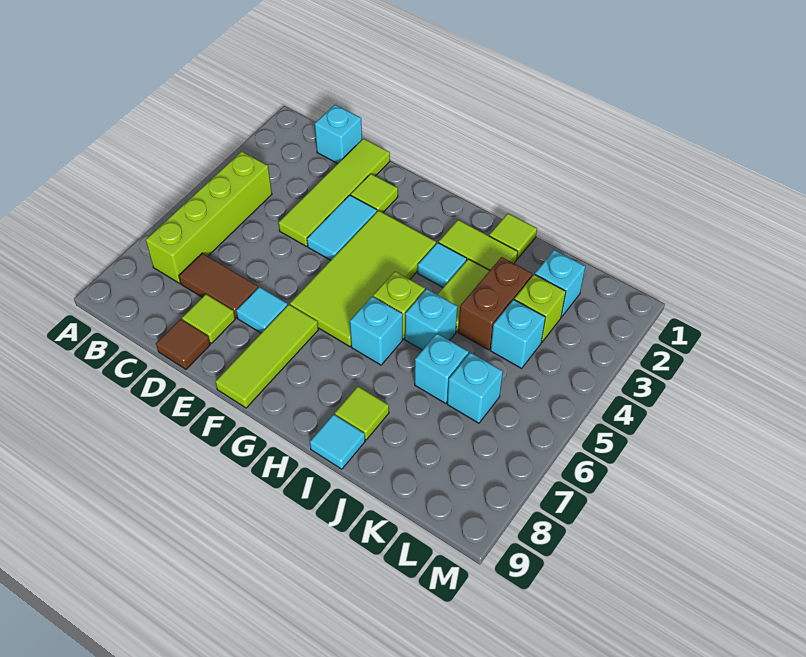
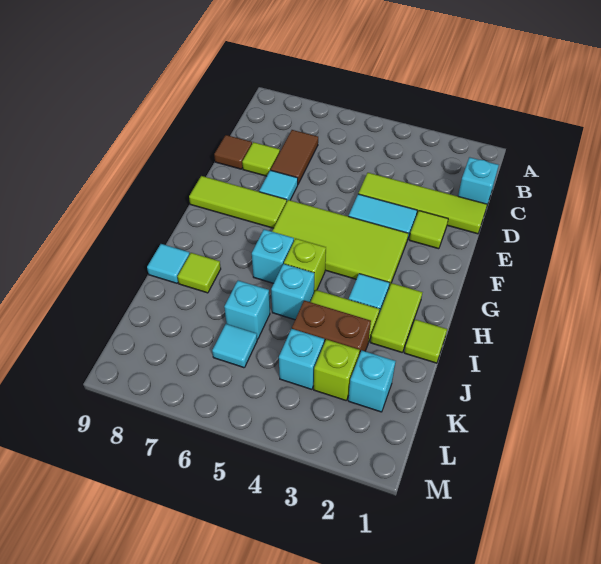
lime brick B4:B7 level 1 -> none
cyan brick K6 level 1 -> cyan tile K6 level 1

